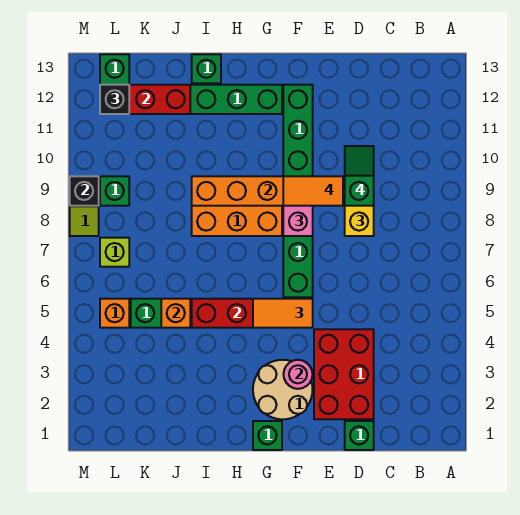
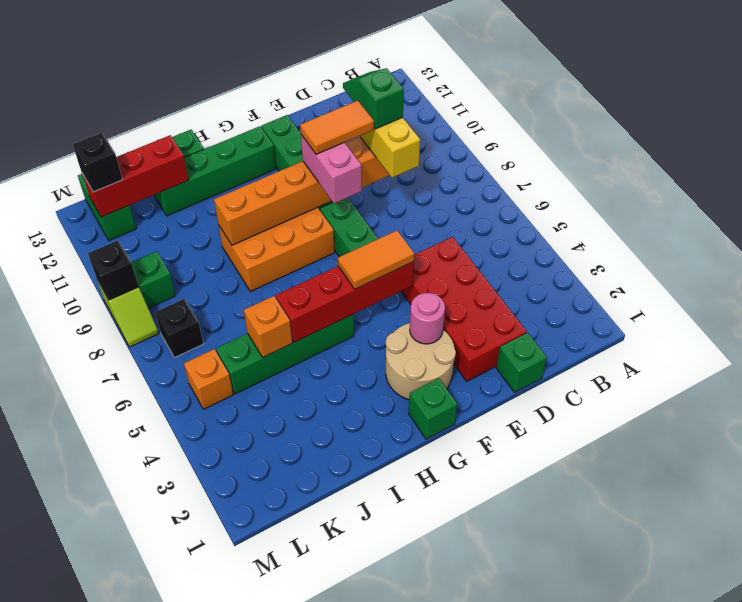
red brick D2:E4 level 1 -> red brick D2:E5 level 1
lime brick L7 level 1 -> black brick L7 level 1

